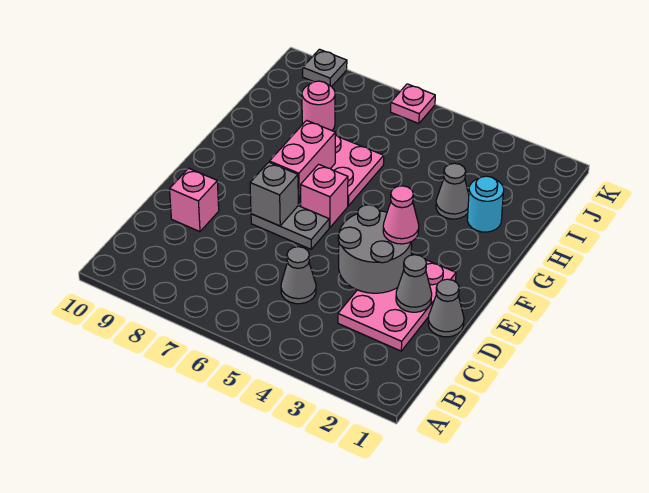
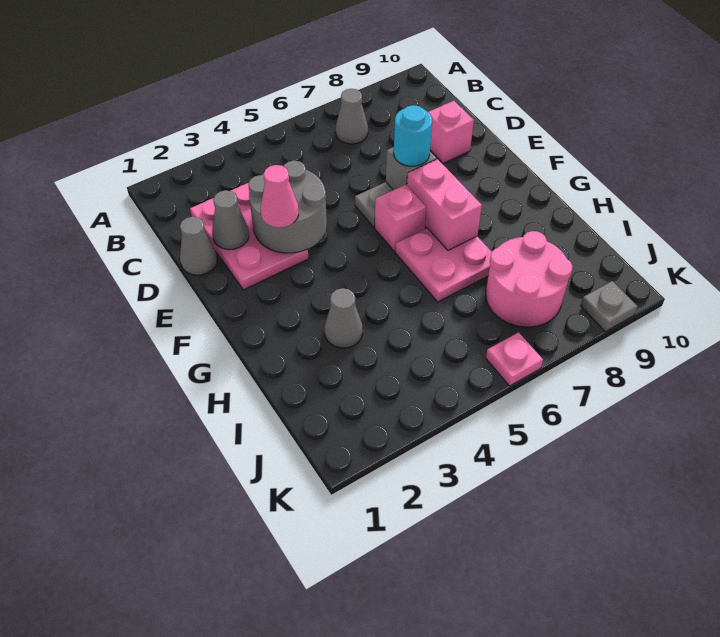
grey cone C5 level 1 -> grey cone B7 level 1
cyan round brick H2 level 1 -> cyan round brick E7 level 3
pink round brick I8 level 1 -> pink round brick I7:J8 level 1

